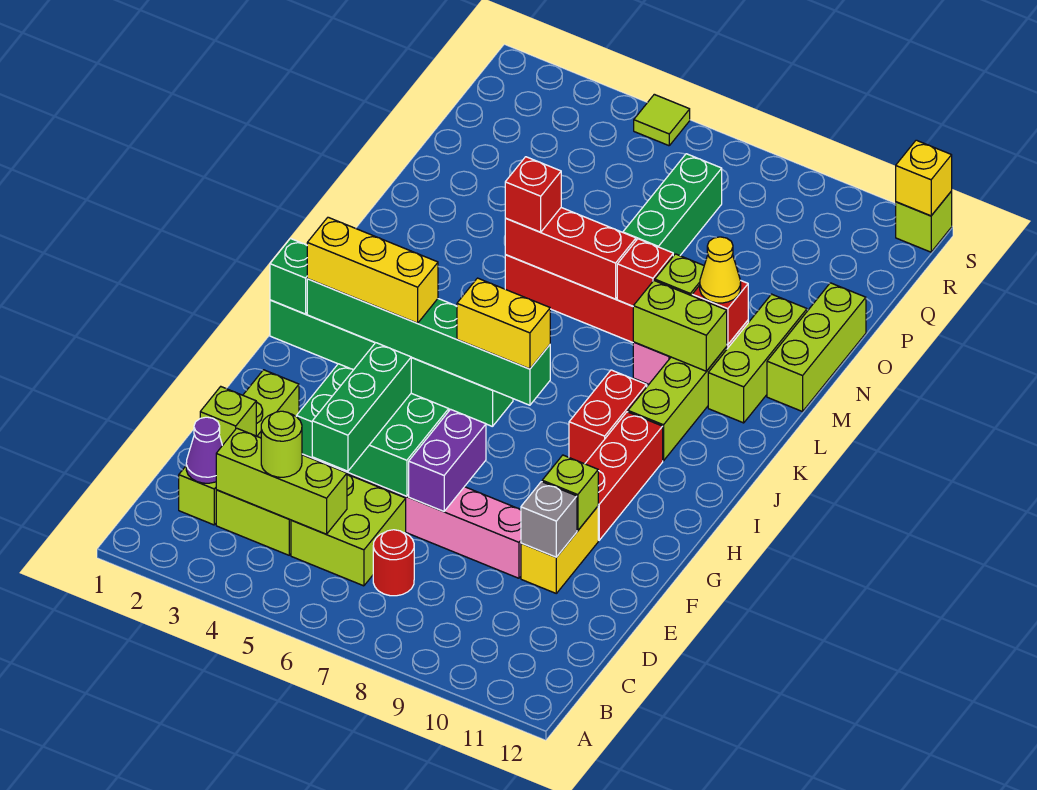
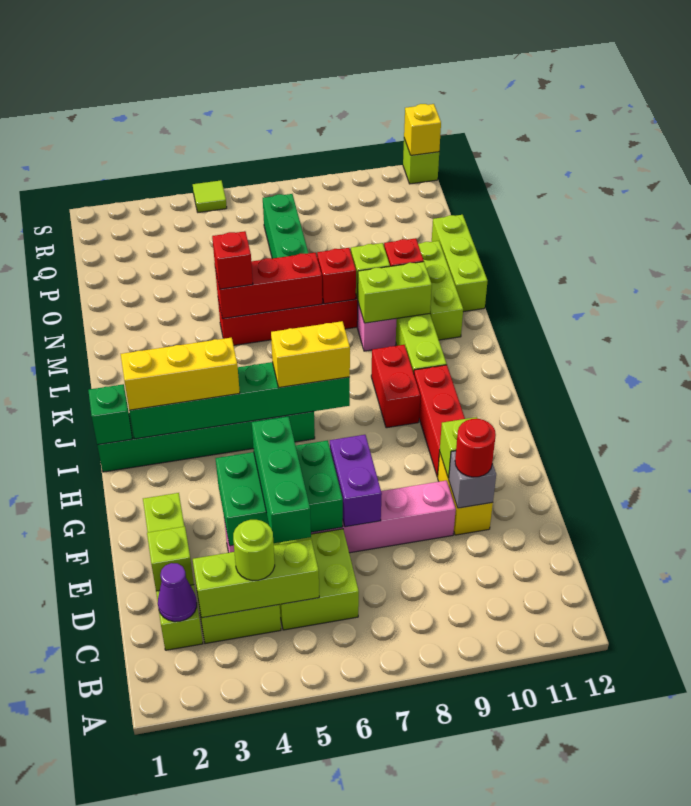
red round brick C7 level 1 -> red round brick E10 level 3
yellow cone M10 level 3 -> none

